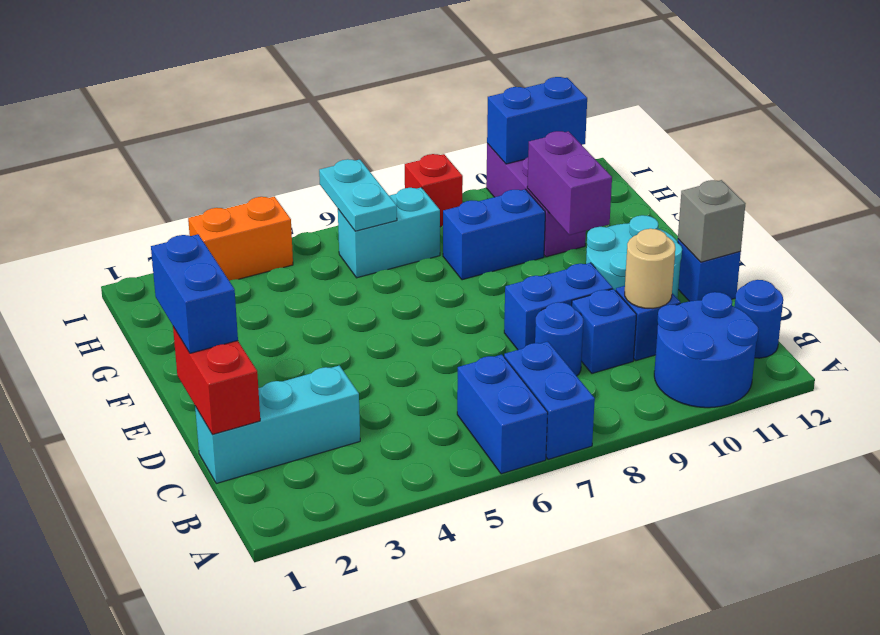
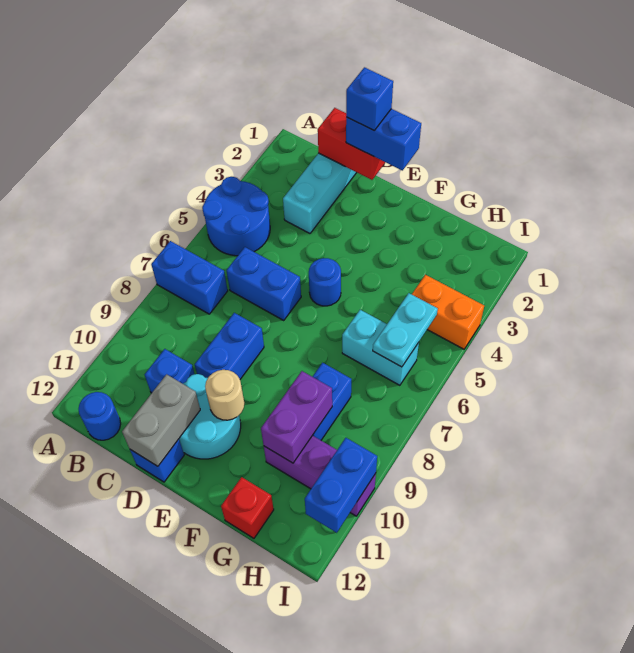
blue brick A6:B6 level 1 -> blue brick C6:D6 level 1
blue round brick A10:B11 level 1 -> blue round brick A4:B5 level 1
blue round brick C8 level 1 -> blue round brick E5 level 1
blue brick C9 level 1 -> blue brick D1 level 4
tan round brick C10 level 2 -> tan round brick E10 level 2
grey brick D12 level 2 -> grey brick D11:D12 level 2
purple brick F10:G10 level 2 -> purple brick G9:G10 level 2
cyan brick H6:H7 level 1 -> cyan brick G6:H6 level 1
cyan plate H6:I6 level 2 -> cyan plate H5:H6 level 2
orange brick I3:I4 level 1 -> orange brick H4:I4 level 1
red brick I8 level 1 -> red brick G12 level 1

